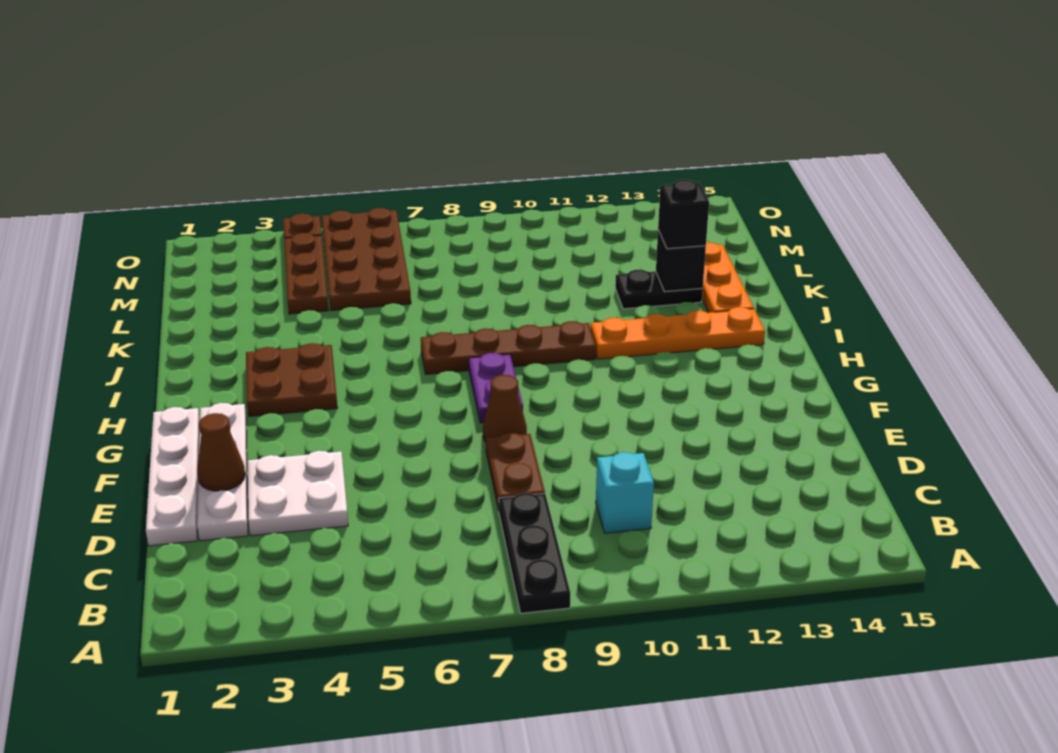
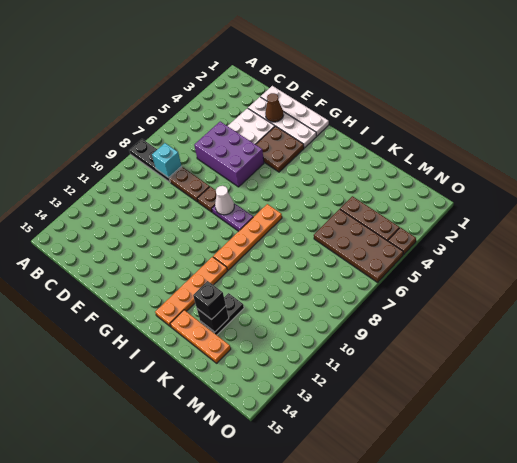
cyan brick C10 level 1 -> cyan brick C8 level 2
none -> purple brick D5:F6 level 1
brown cone F8 level 1 -> brown plate F8 level 1
none -> white cone G8 level 2
brown plate H3:I4 level 1 -> brown plate F3:G4 level 1
brown plate I7:I10 level 1 -> orange plate I7:I10 level 1

